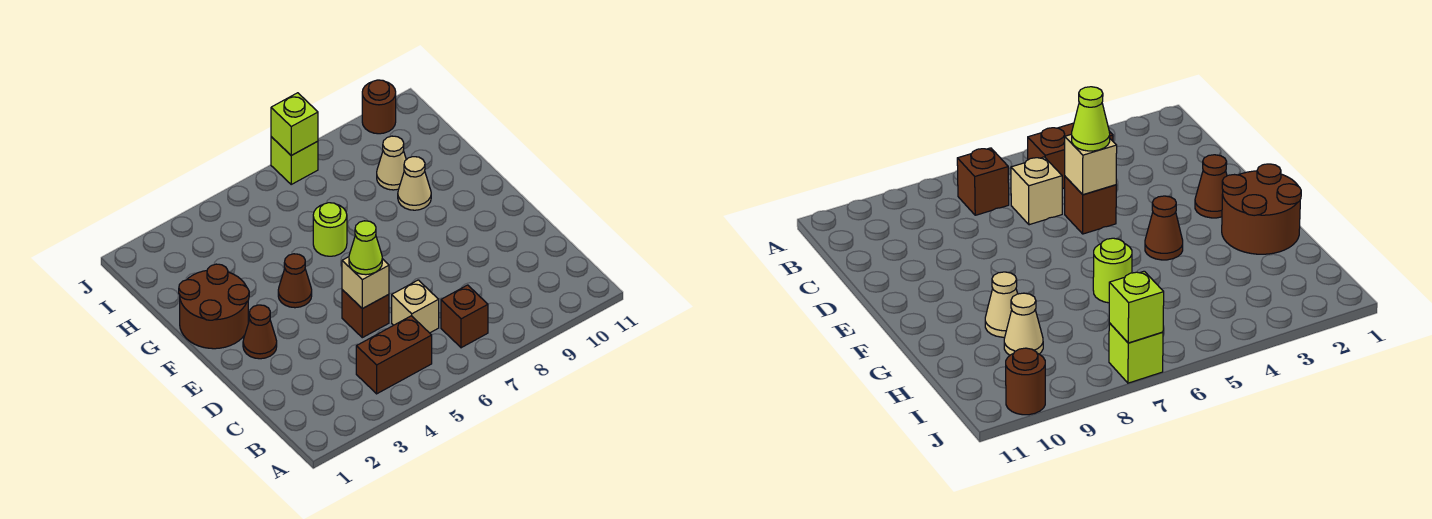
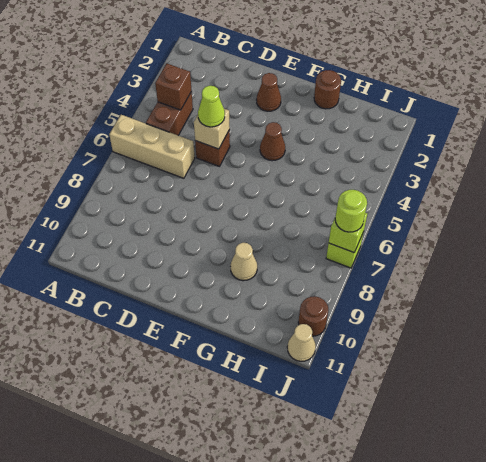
brown brick B7 level 1 -> brown brick B4 level 2
tan brick C6 level 1 -> tan brick A6:C6 level 1
brown round brick F1:G2 level 1 -> brown round brick G1 level 1
lime round brick G6 level 1 -> lime round brick J7 level 3
tan cone H9 level 1 -> tan cone J11 level 1

